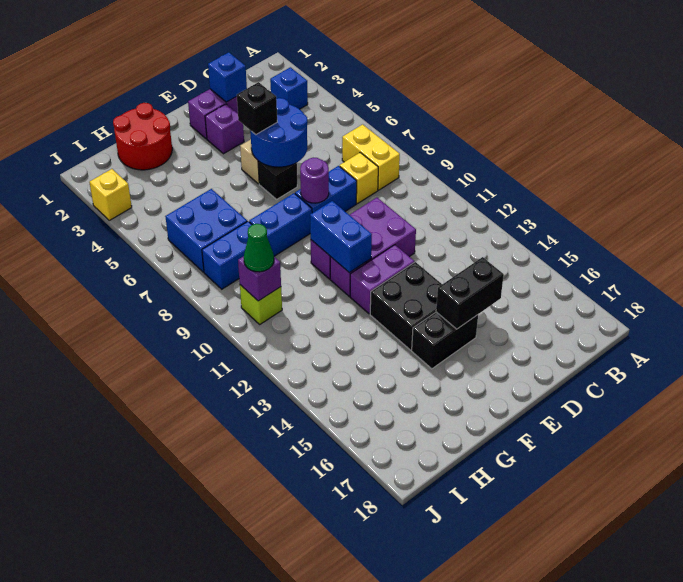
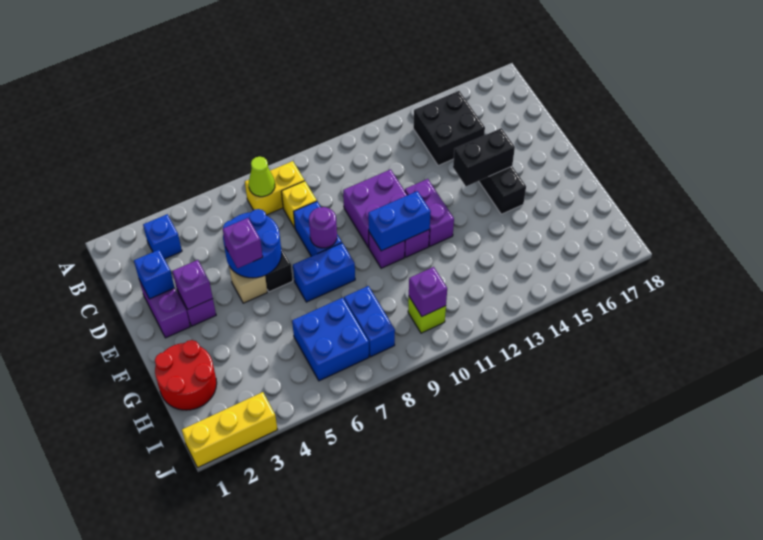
none -> lime cone B7 level 2
black brick D15:E15 level 2 -> black brick E14:E15 level 2
none -> purple brick E3 level 2
black brick E5 level 3 -> purple brick E5 level 3
black brick E13:F14 level 1 -> black brick B14:C15 level 1
blue brick F8:G8 level 1 -> blue brick F7:F8 level 1
green cone I10 level 3 -> none
yellow brick J3 level 1 -> yellow brick J1:J3 level 1

